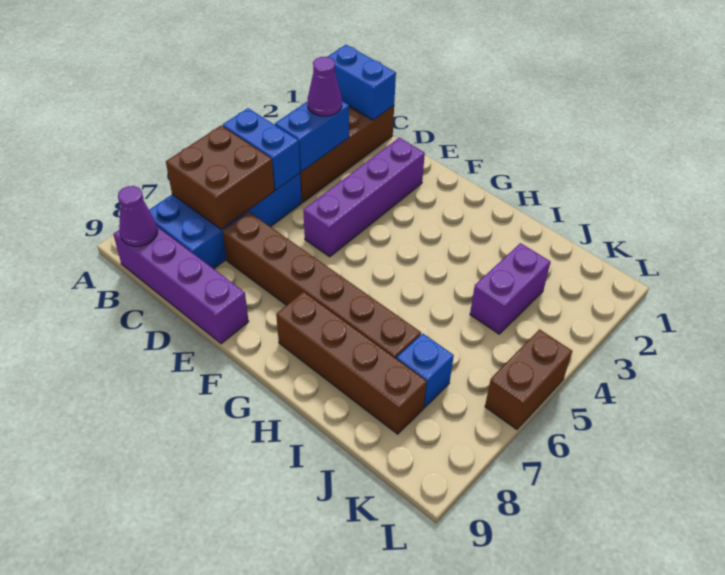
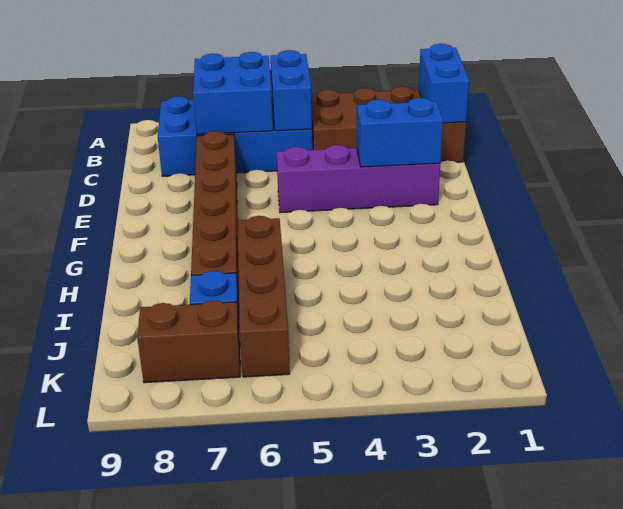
brown brick B6:C7 level 2 -> blue brick B6:C7 level 2
purple brick B9:E9 level 1 -> none
purple cone B9 level 2 -> none
blue brick C3:C4 level 2 -> blue brick E2:E3 level 2
purple cone C3 level 3 -> none
brown brick G8:J8 level 1 -> brown brick H6:K6 level 1
purple brick J3:J4 level 1 -> none
brown brick L5:L6 level 1 -> brown brick K7:K8 level 1

